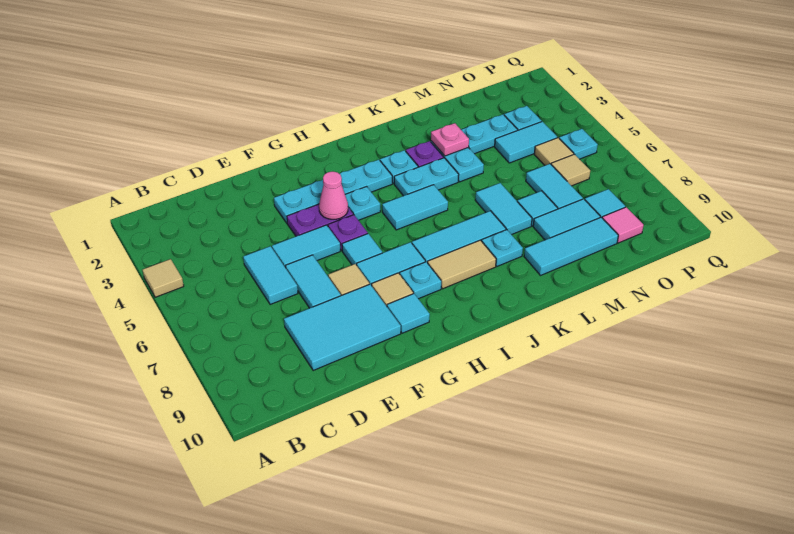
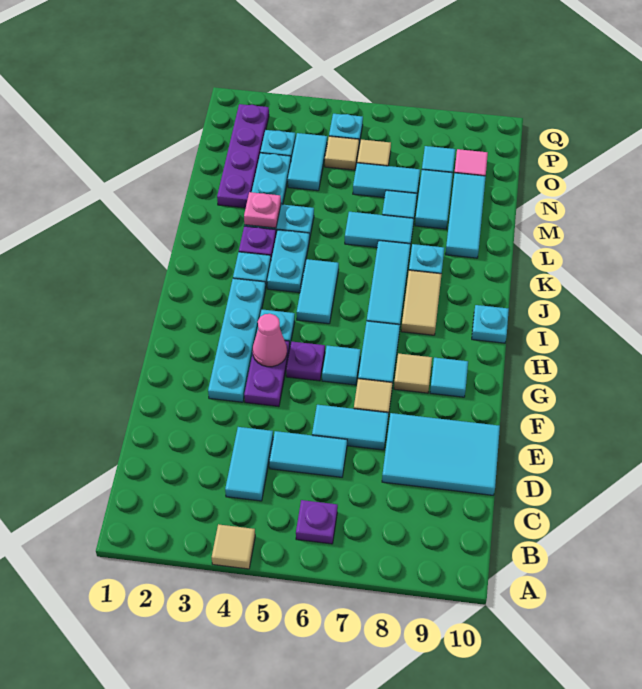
none -> purple plate B6 level 1
cyan tile D8:F9 level 1 -> cyan tile D8:E10 level 1
cyan tile E5:F5 level 1 -> cyan tile C4:D4 level 1
cyan plate H8 level 1 -> cyan plate I10 level 1
none -> purple plate M2:P2 level 1

